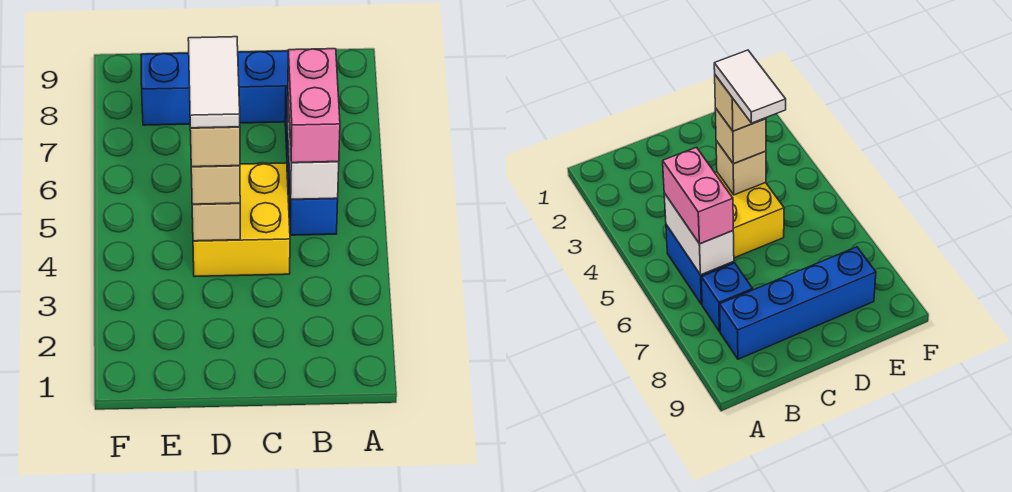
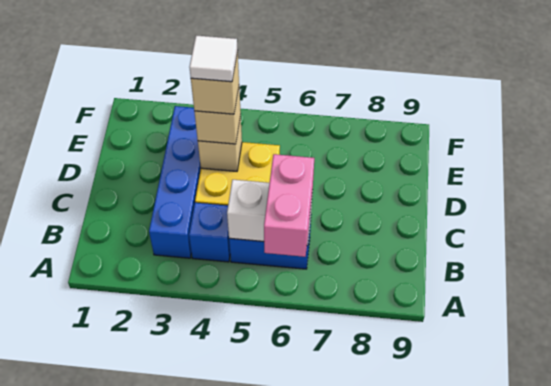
pink brick B5:B6 level 3 -> pink brick A6:B6 level 3
blue brick B7 level 1 -> blue brick B4 level 1
blue brick B8:E8 level 1 -> blue brick B3:E3 level 1
white tile D4:D5 level 5 -> white tile D4 level 5

